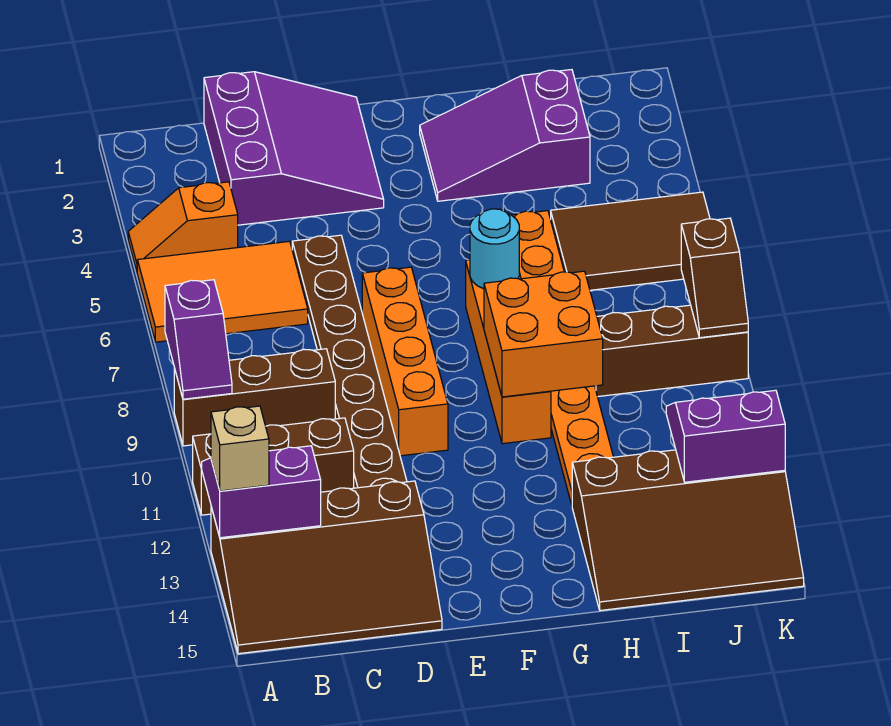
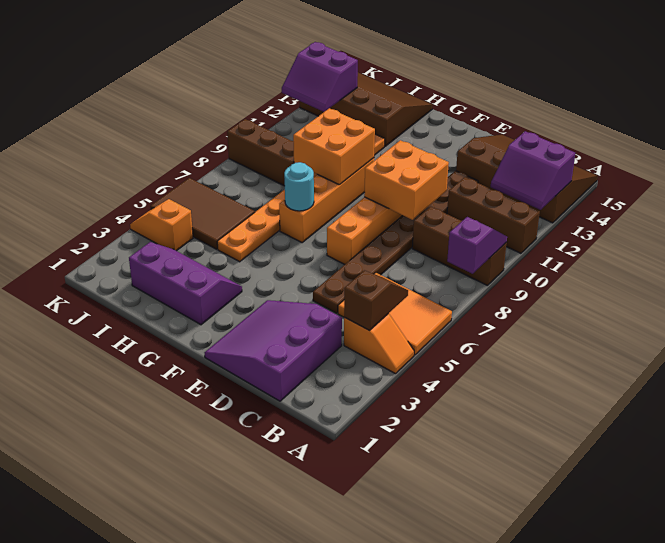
tan brick A13 level 3 -> none
none -> orange brick D9:E10 level 2
purple slope G2:I3 level 1 top I -> purple slope G2:I3 level 1 top 2
none -> orange slope J4:K4 level 1 top J
brown slope K8:K9 level 2 top 8 -> brown slope B4:B5 level 2 top 4

